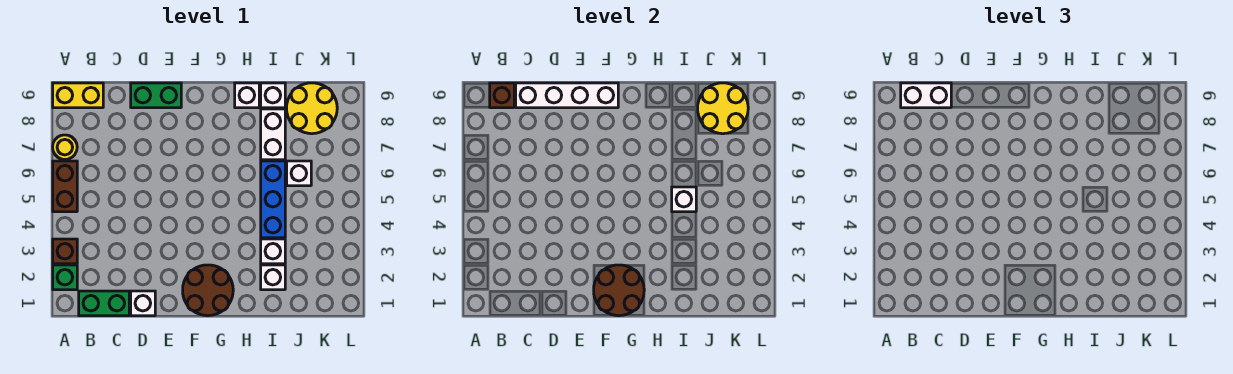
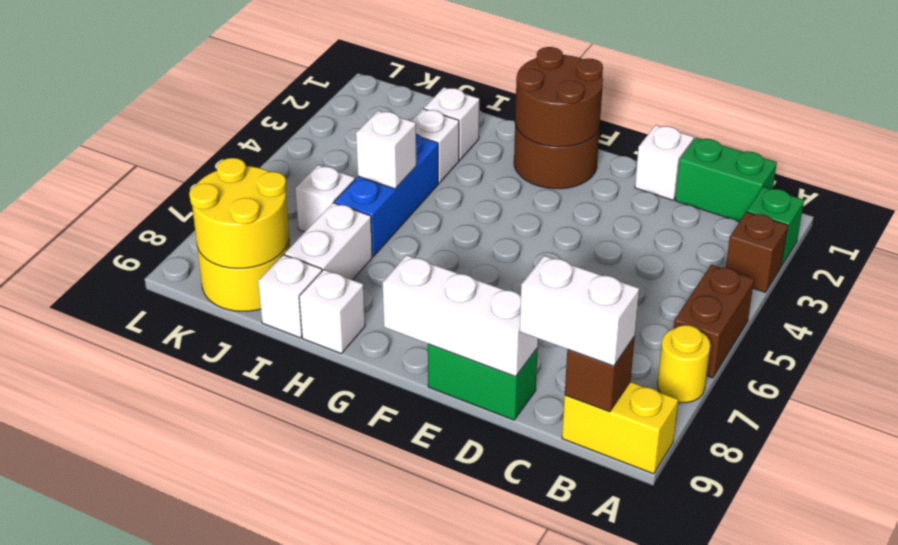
white brick C9:F9 level 2 -> white brick D9:F9 level 2

